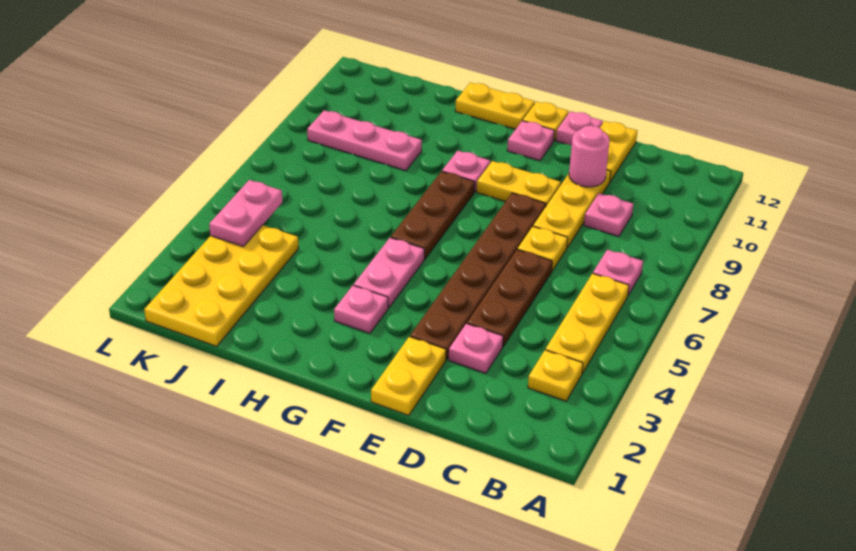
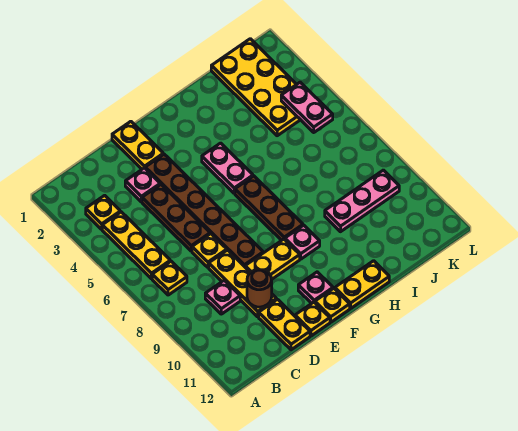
pink plate B7 level 1 -> yellow plate B7 level 1
pink round brick D10 level 2 -> brown round brick D10 level 2
pink plate E12 level 1 -> yellow plate E12 level 1
pink plate G3 level 1 -> none

